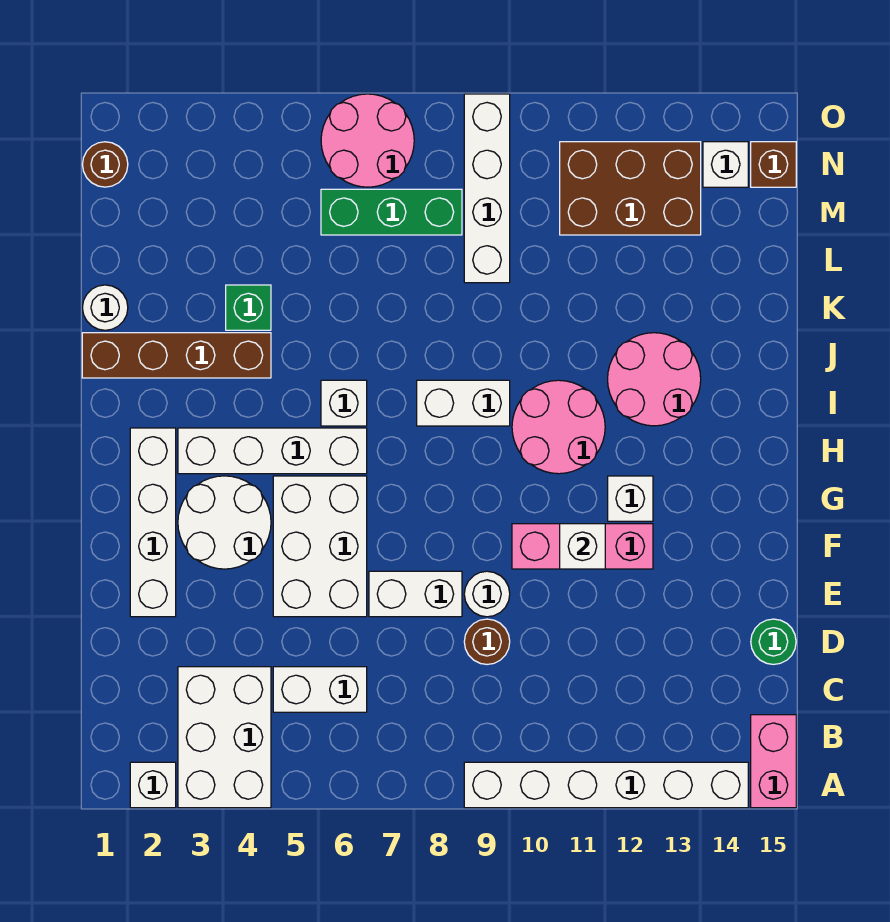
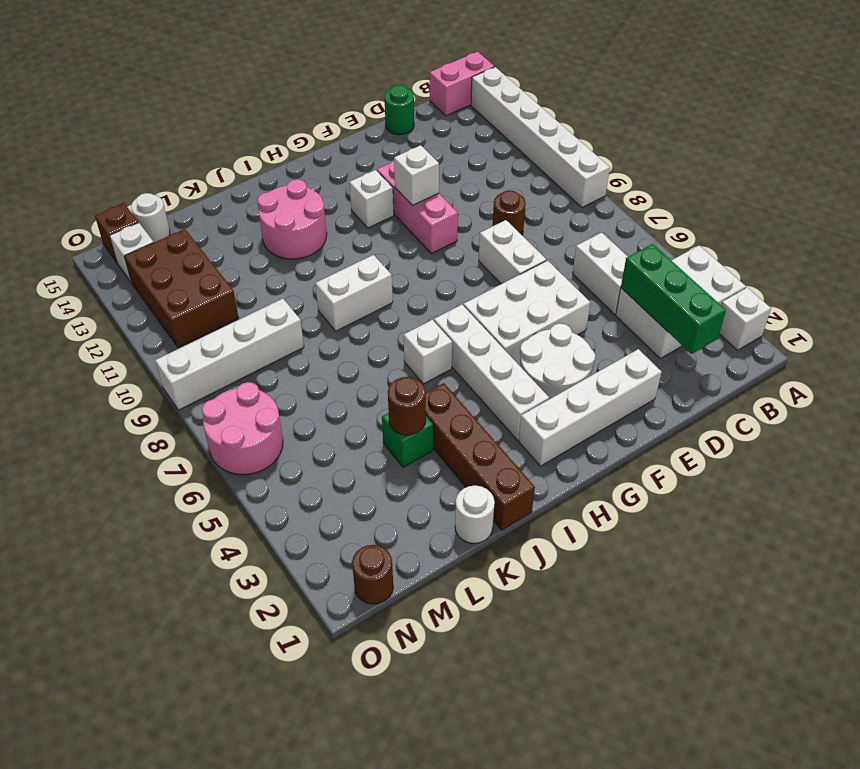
white round brick E9 level 1 -> white round brick M15 level 1
pink round brick H10:I11 level 1 -> none
white brick I8:I9 level 1 -> white brick I9:J9 level 1
none -> brown round brick K4 level 2
green brick M6:M8 level 1 -> green brick C2:C4 level 2

